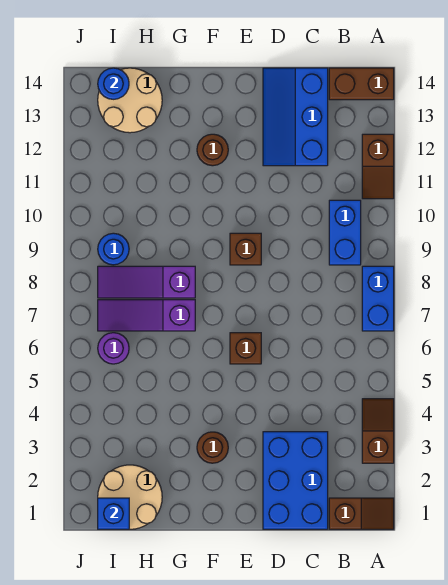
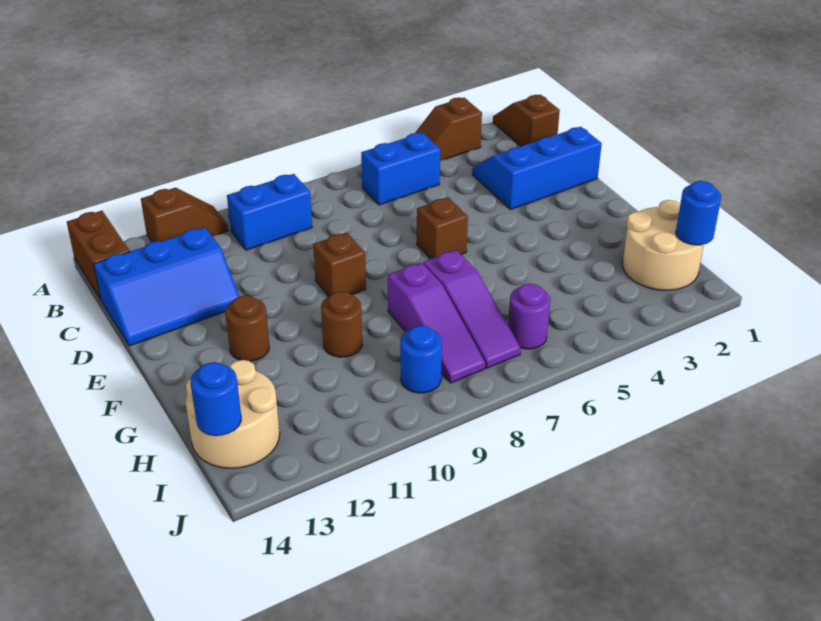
blue brick A7:A8 level 1 -> blue brick B5:B6 level 1
blue brick C1:D3 level 1 -> blue slope C1:D3 level 1 top D
brown round brick F3 level 1 -> brown round brick G10 level 1
blue brick I1 level 2 -> blue round brick I1 level 2

